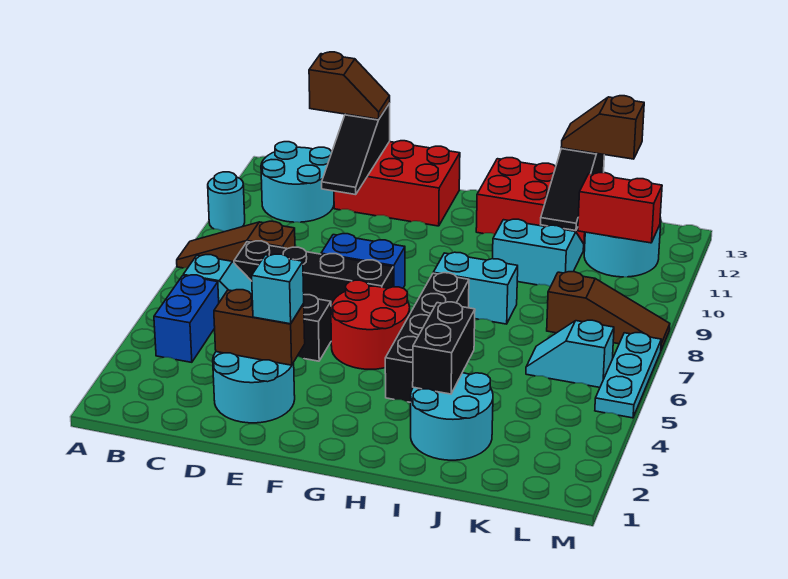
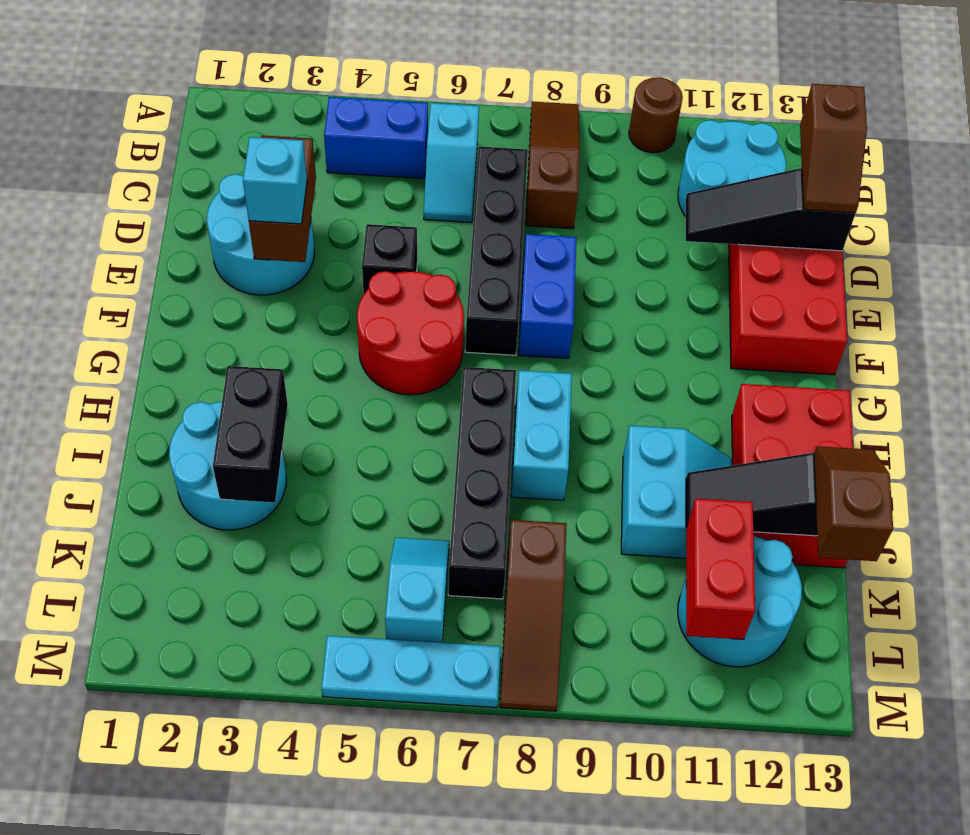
cyan round brick A10 level 1 -> brown round brick A10 level 1
black brick H4:H7 level 1 -> black brick H7:K7 level 1
black brick I3:I4 level 2 -> black brick I3:J3 level 2

